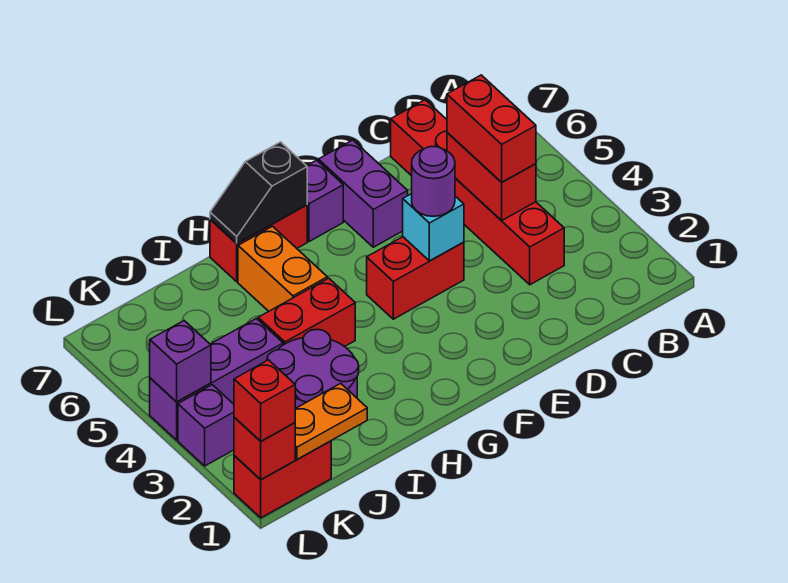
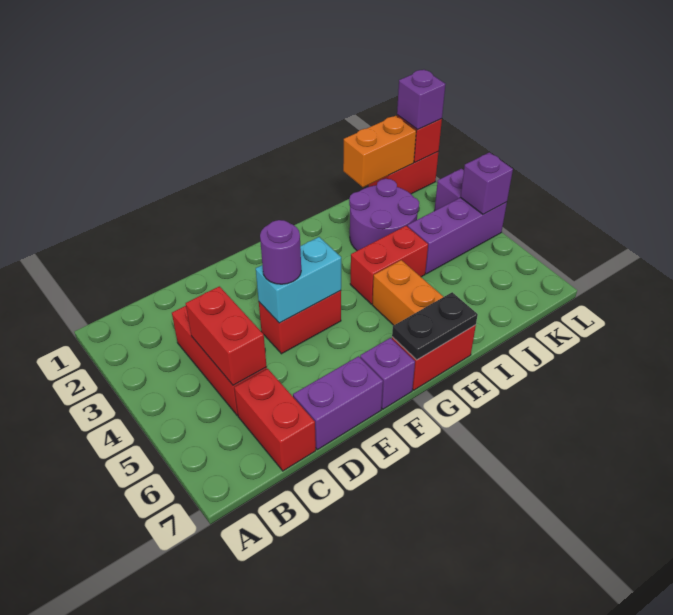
red brick C4:C5 level 3 -> none
cyan brick E4 level 2 -> cyan brick E4:F4 level 2
purple brick E6:E7 level 1 -> purple brick D7:E7 level 1
black slope G7:H7 level 2 top G -> black plate G7:H7 level 2
orange plate J1:K1 level 2 -> orange brick J1:K1 level 2
red brick L1 level 3 -> purple brick L1 level 3

